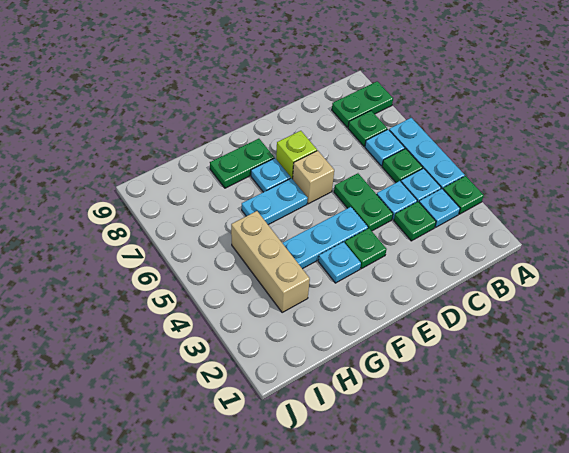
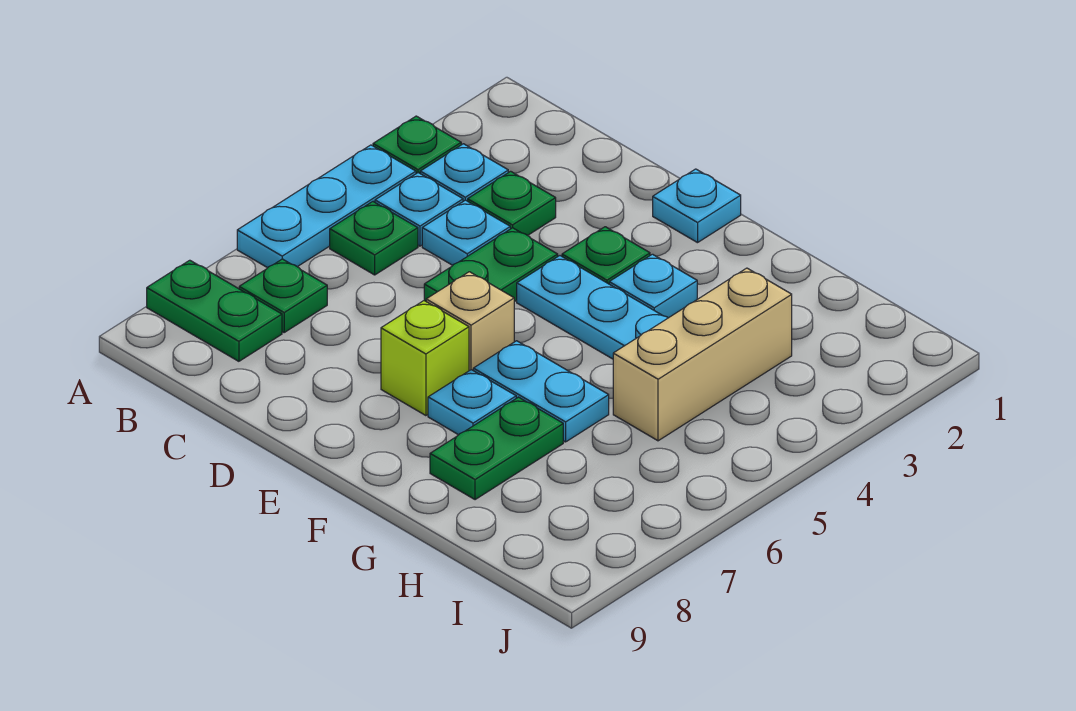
cyan plate B6 level 1 -> cyan plate E1 level 1
green plate F8:G8 level 1 -> green plate G7:G8 level 1

